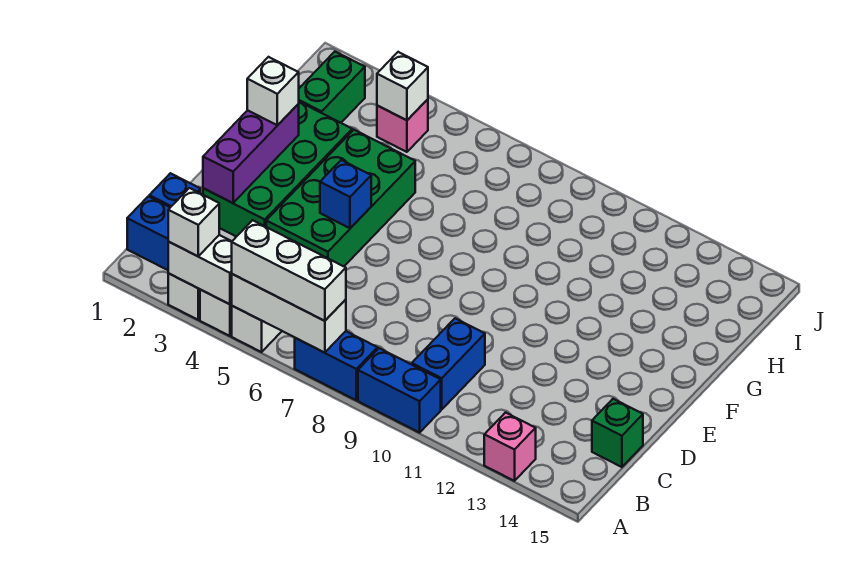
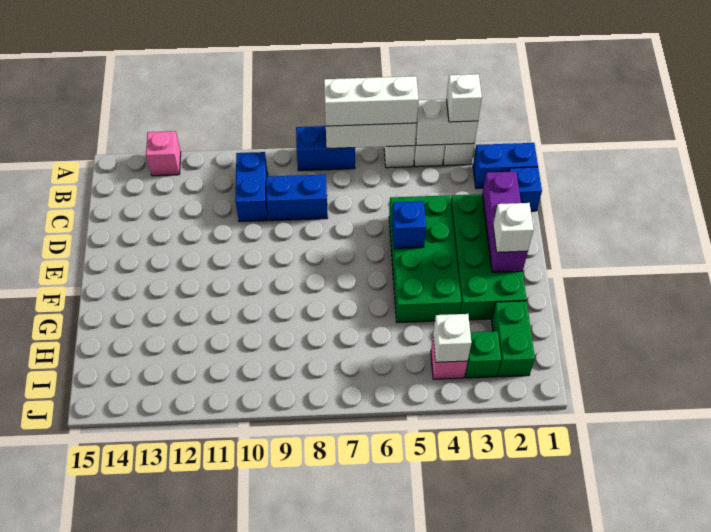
blue brick A9:A10 level 1 -> blue brick C8:C9 level 1
green brick C15 level 1 -> green brick I3 level 1

